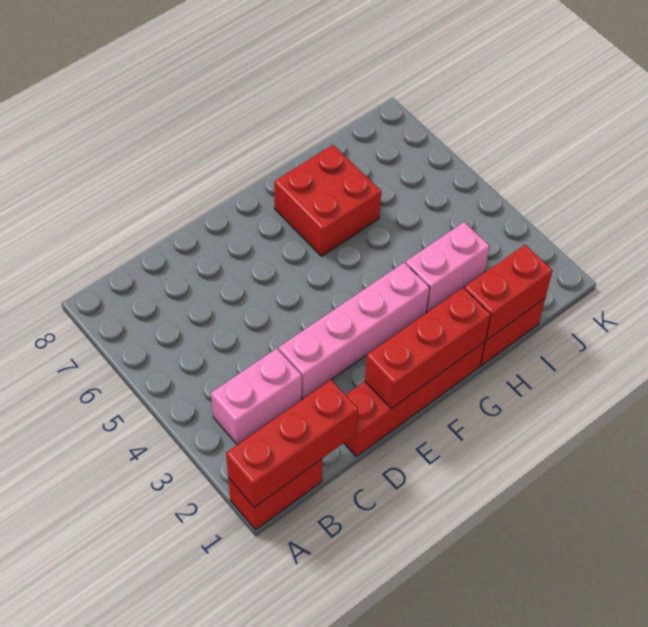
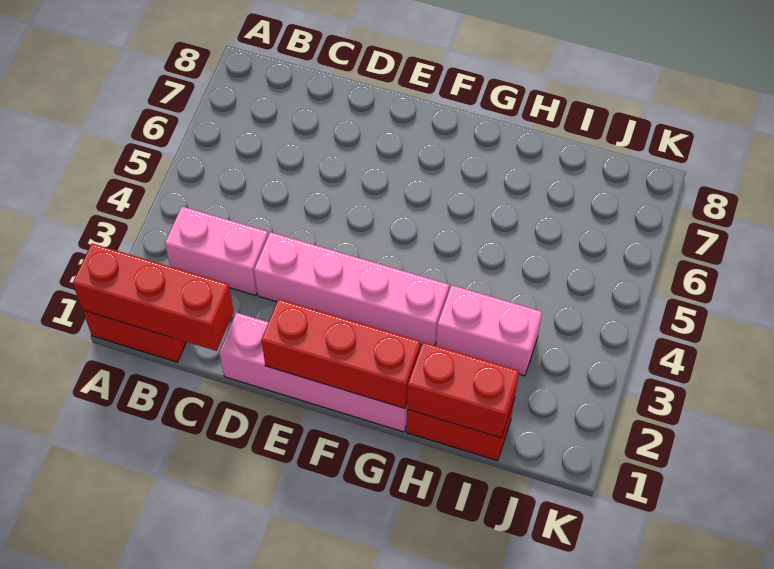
red brick D1:G1 level 1 -> pink brick D1:G1 level 1
red brick G6:H7 level 1 -> none

